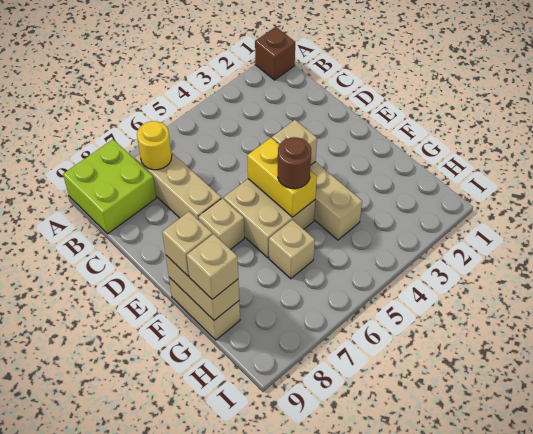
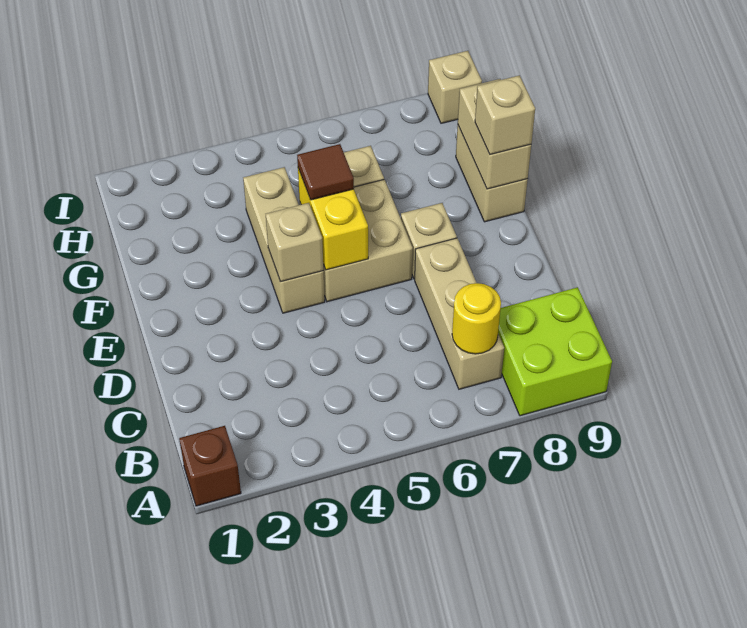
brown round brick F5 level 3 -> brown tile F5 level 3
tan brick G9 level 3 -> tan brick I9 level 1

